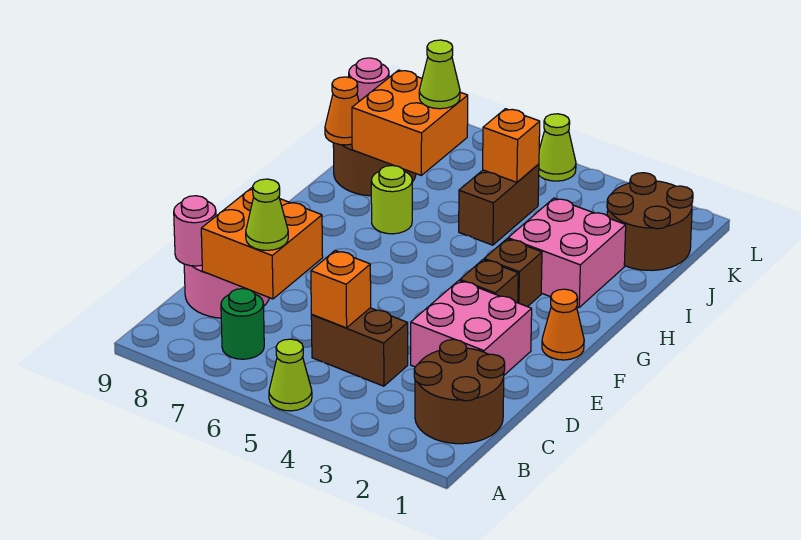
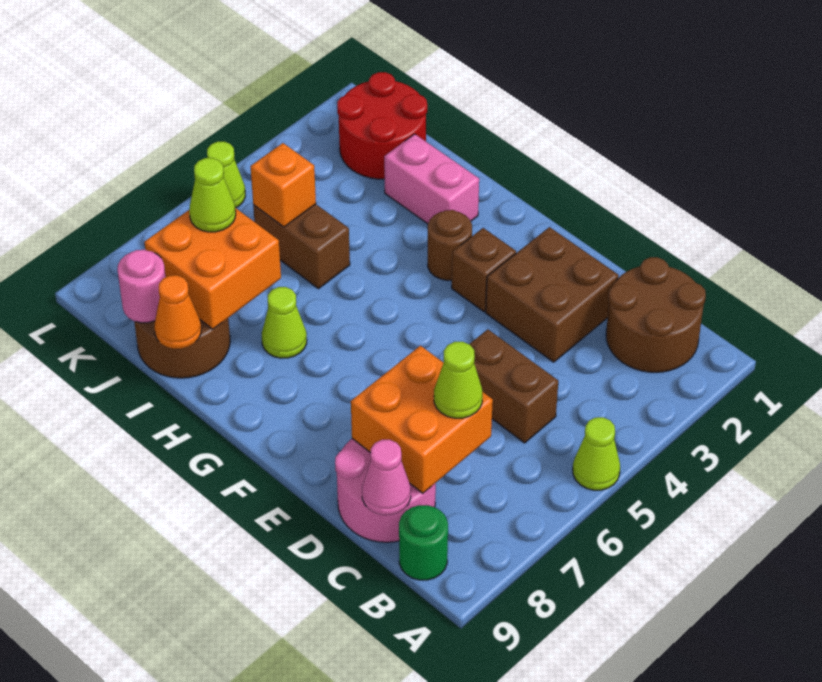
green round brick B7 level 1 -> green round brick B9 level 1
brown brick C4:C5 level 1 -> brown brick C5:D5 level 1
orange brick C5 level 2 -> none
pink round brick C9 level 2 -> pink cone C9 level 2
pink brick D2:E3 level 1 -> brown brick D2:E3 level 1
orange cone F1 level 1 -> none
brown brick G3 level 1 -> brown round brick G3 level 1
pink brick H2:I3 level 1 -> pink brick H2:I2 level 1
lime round brick H7 level 1 -> lime cone H7 level 1
brown round brick J1:K2 level 1 -> red round brick J1:K2 level 1

